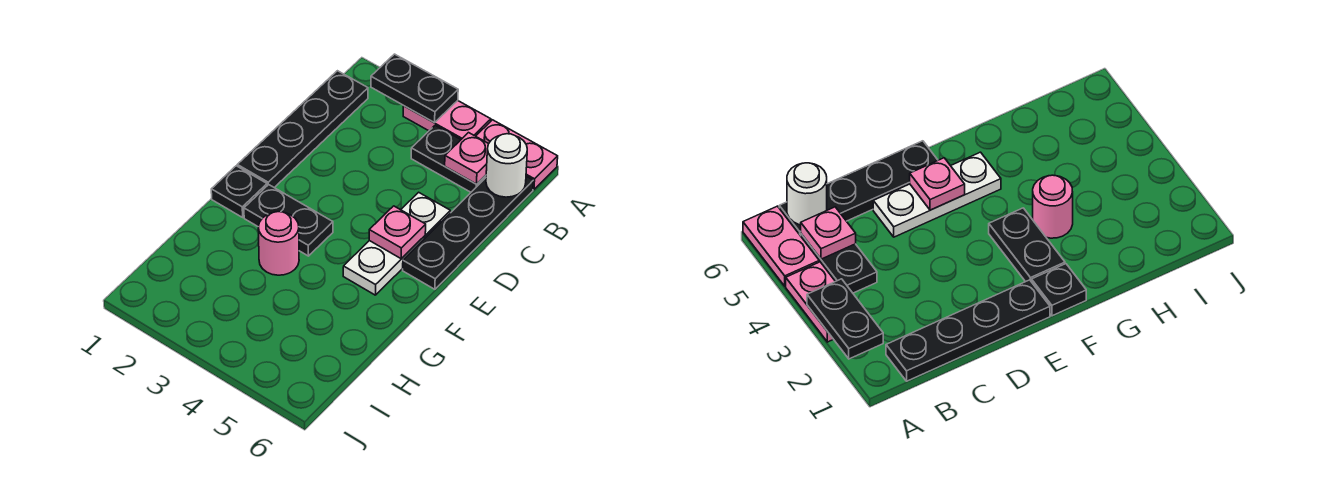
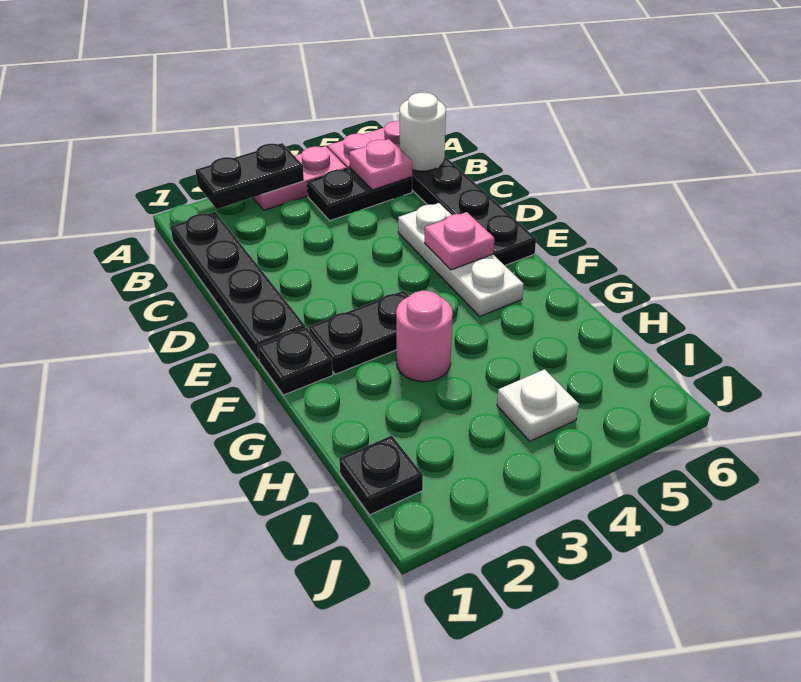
none -> black plate I1 level 1
none -> white plate I4 level 1

